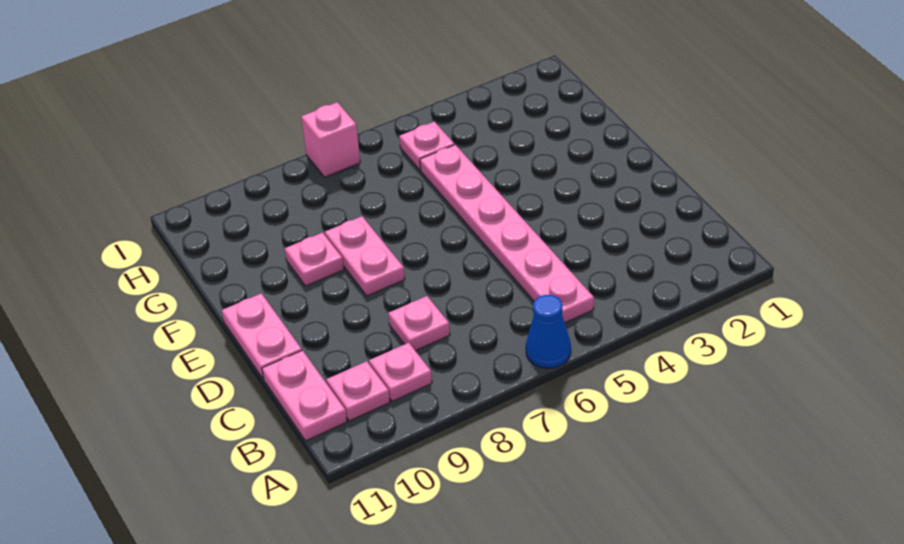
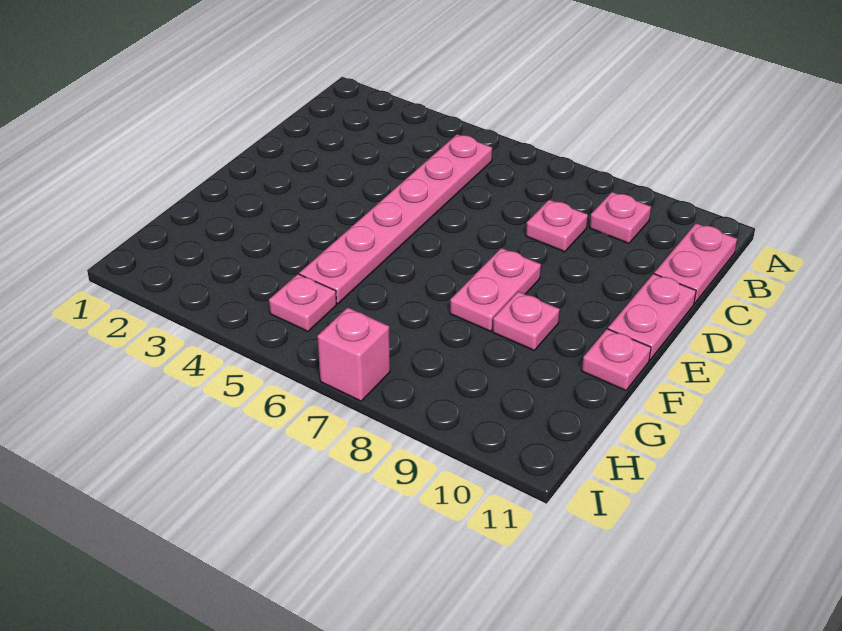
blue cone A6 level 1 -> none
pink plate B10 level 1 -> pink plate F11 level 1

